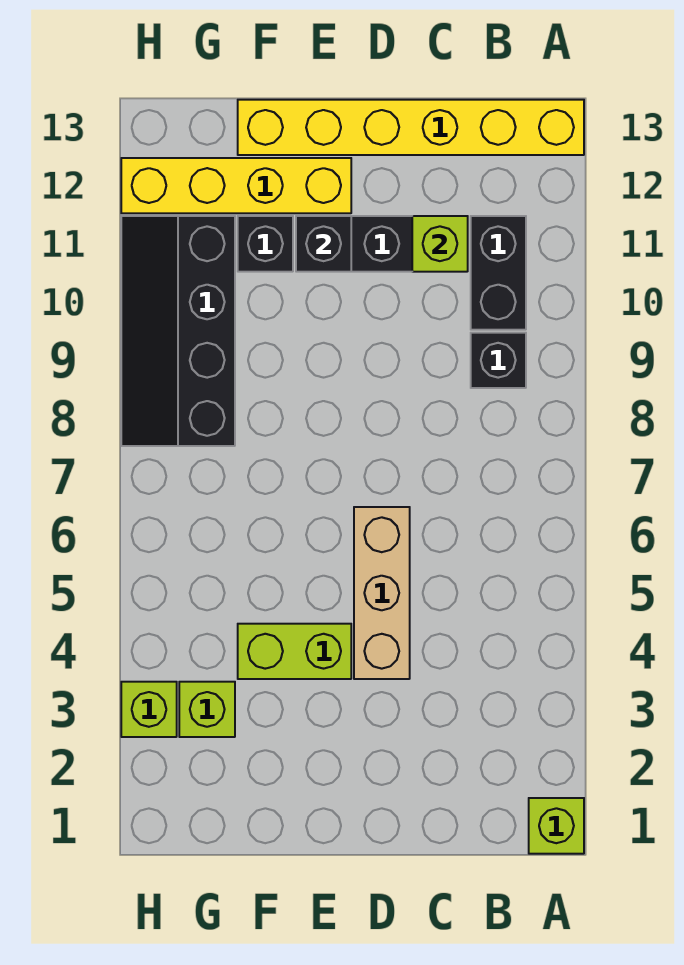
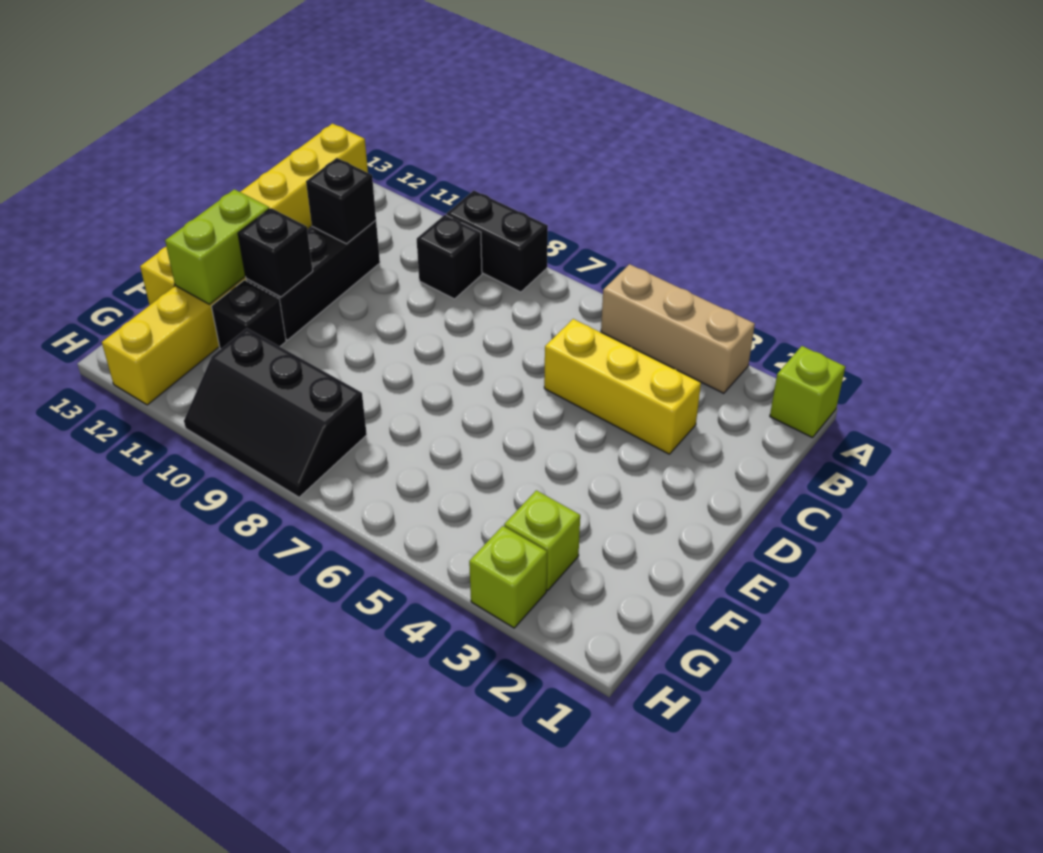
black brick B10:B11 level 1 -> black brick A8:A9 level 1
none -> yellow brick C3:C5 level 1
lime brick C11 level 2 -> black brick C11 level 2
tan brick D4:D6 level 1 -> tan brick A3:A5 level 1
lime brick E4:F4 level 1 -> lime brick E12:F12 level 2
black slope G8:H11 level 1 top G -> black slope G8:H10 level 1 top G

